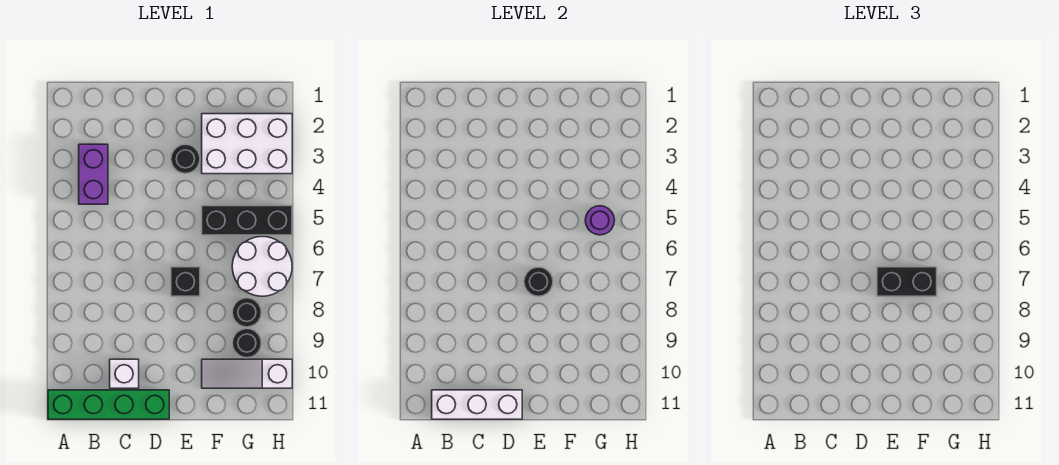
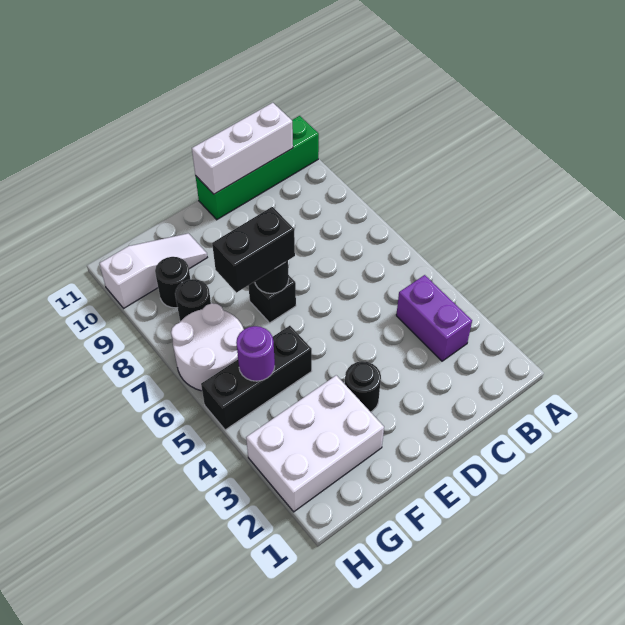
white brick C10 level 1 -> none

